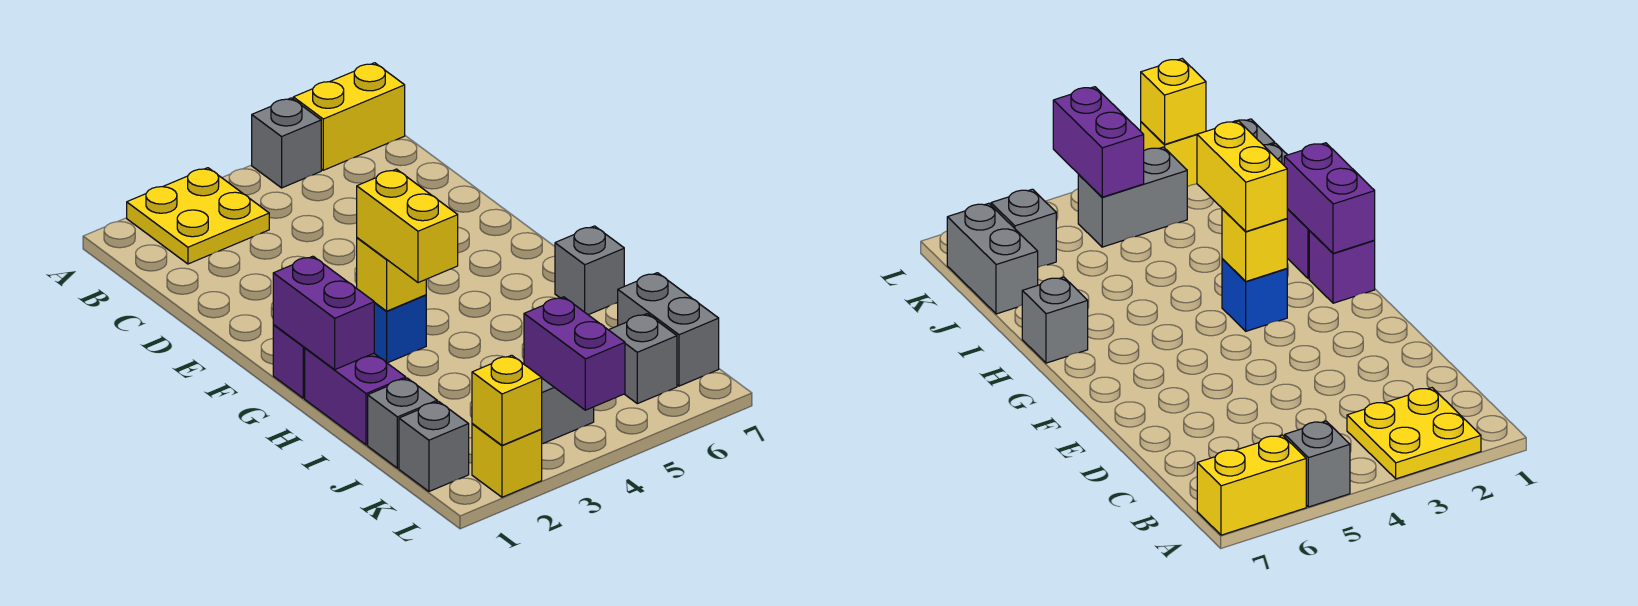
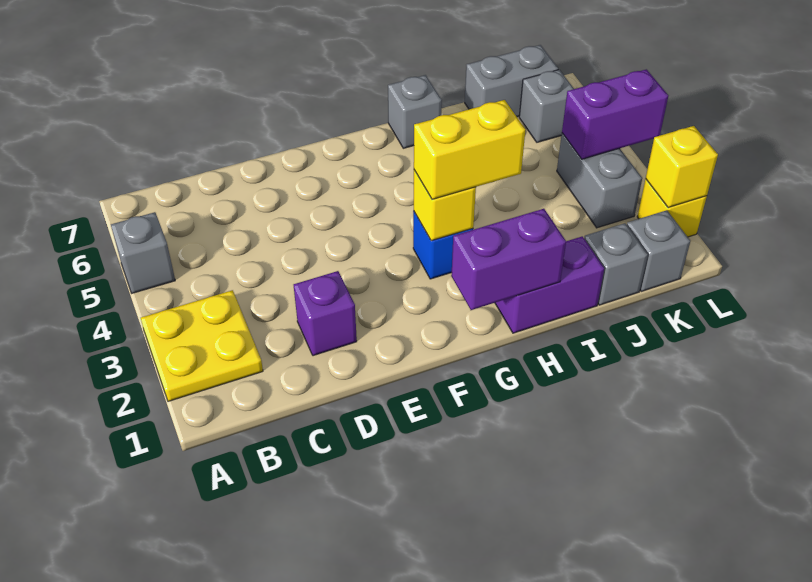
yellow brick A6:A7 level 1 -> none
purple brick G1 level 1 -> purple brick D2 level 1

